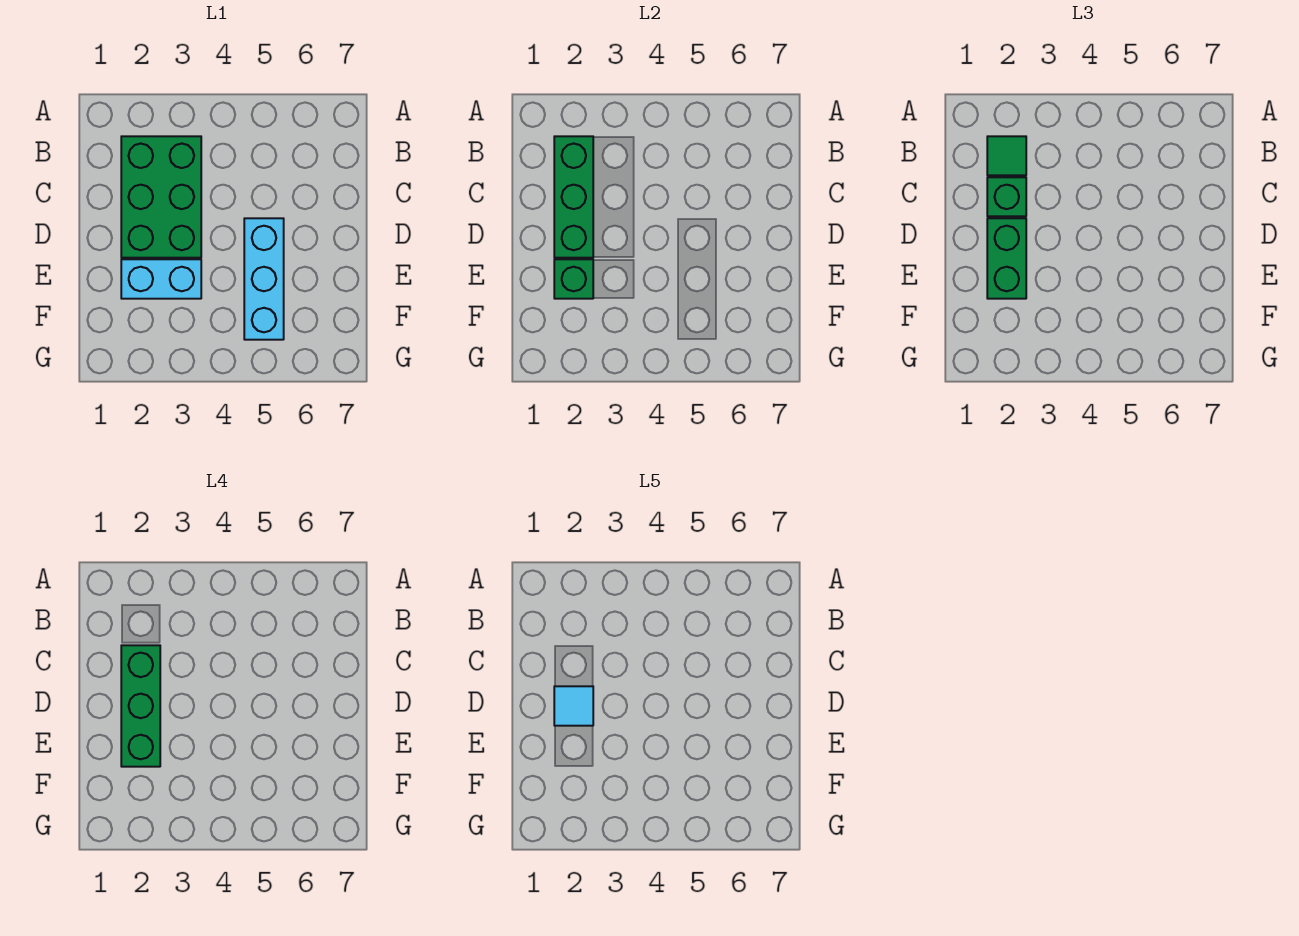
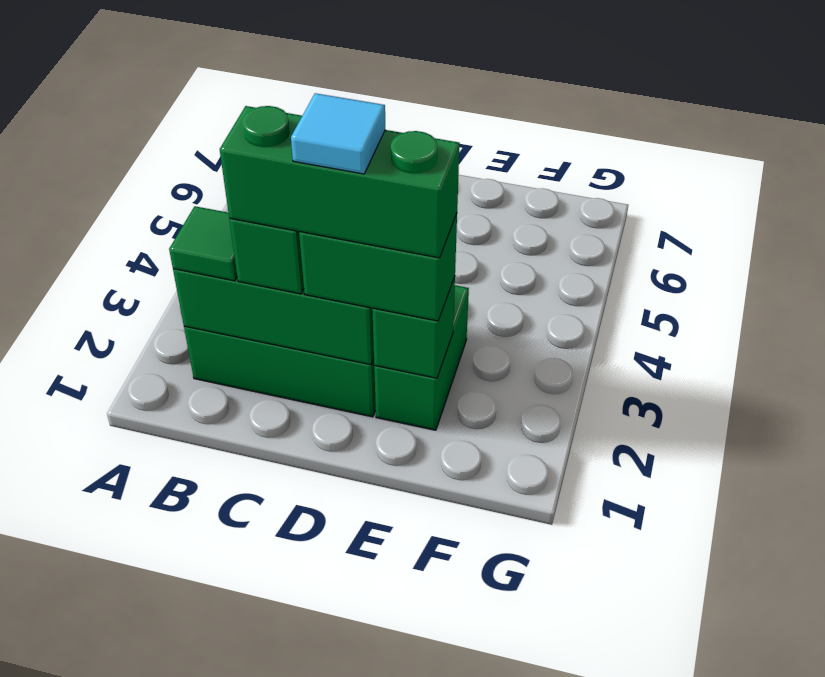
cyan brick D5:F5 level 1 -> none
cyan brick E2:E3 level 1 -> green brick E2:E3 level 1

